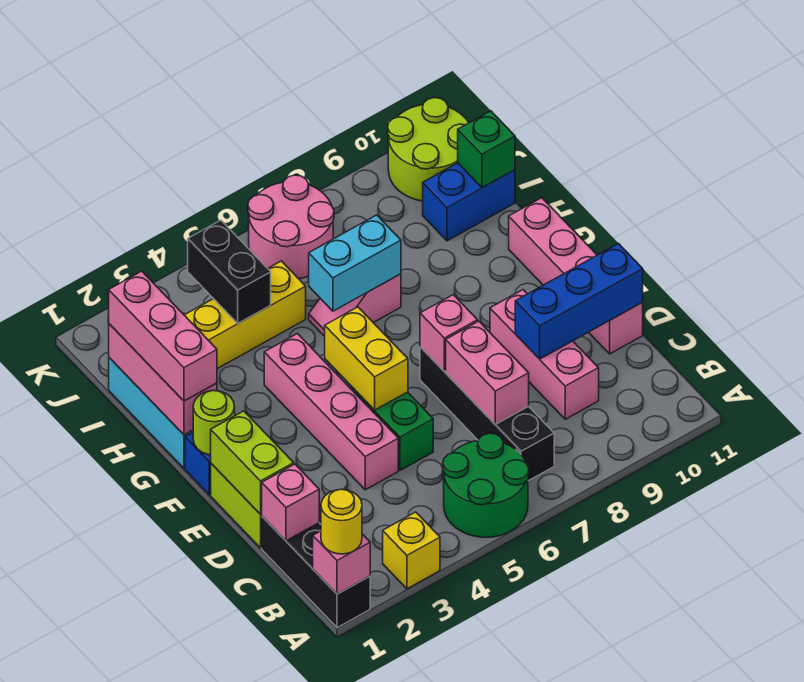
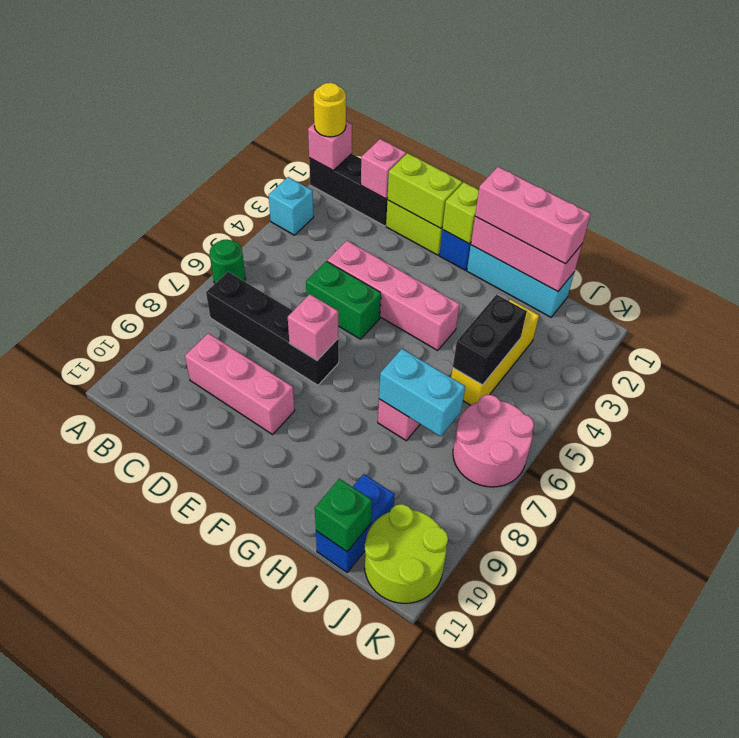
yellow brick A3 level 1 -> cyan brick A3 level 1
green round brick A5:B6 level 1 -> green round brick A6 level 1
pink brick C7:D7 level 2 -> none
blue brick D9:D11 level 2 -> none
pink brick D11:G11 level 1 -> none
yellow brick E5:F5 level 2 -> none
lime round brick F1 level 2 -> lime brick F1 level 2
cyan brick H6:H7 level 2 -> cyan brick H7:I7 level 2
black brick I4:J4 level 2 -> black brick I4:I5 level 2

